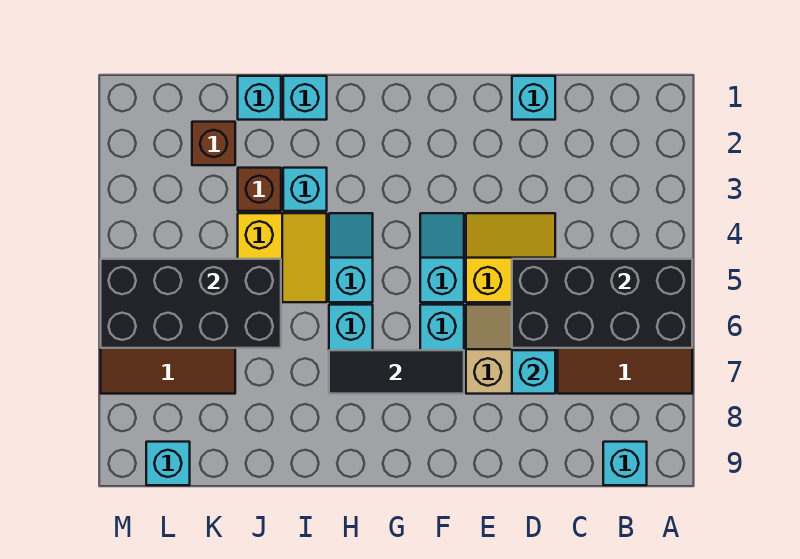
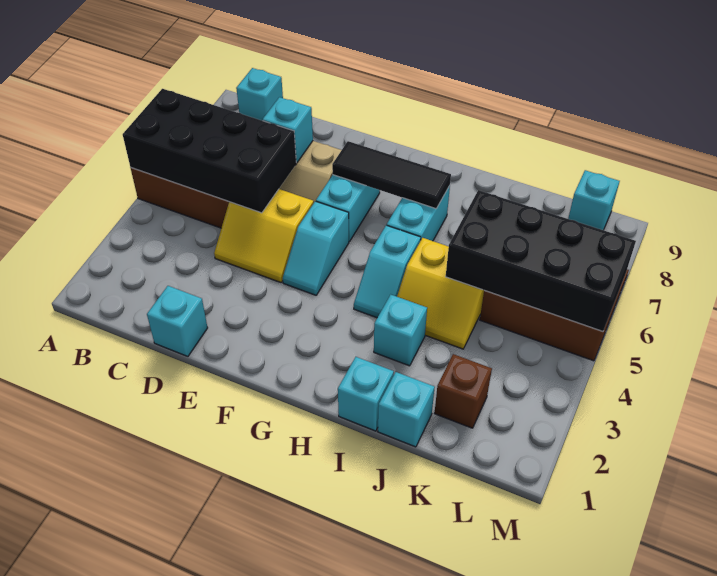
yellow slope I4:J5 level 1 top J -> yellow slope I4:J5 level 1 top 5
brown brick J3 level 1 -> none

